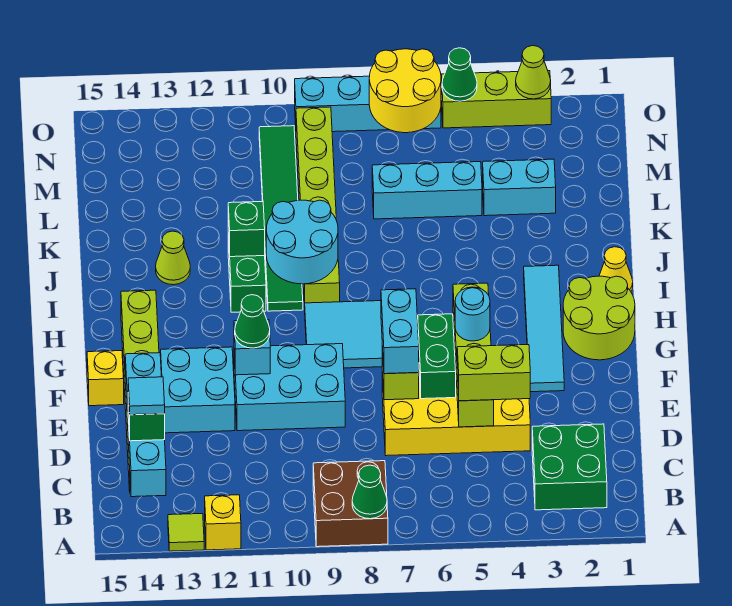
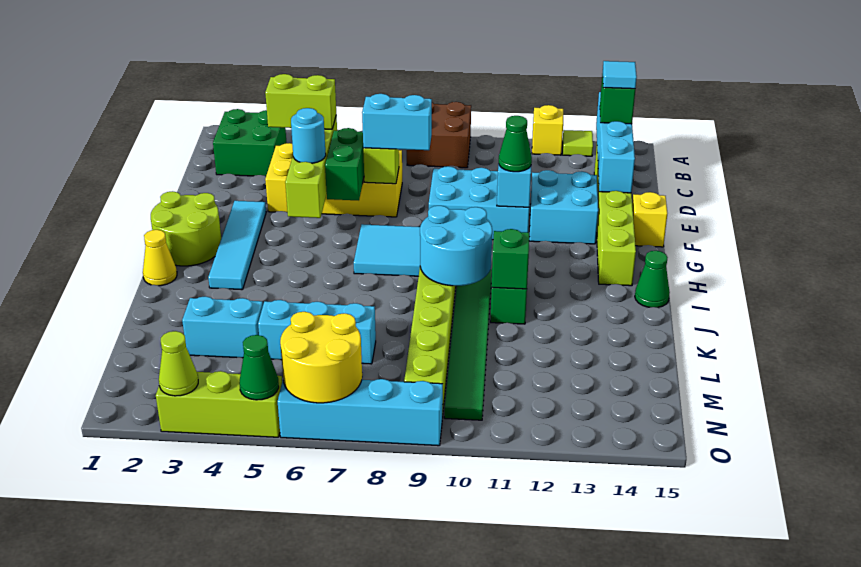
green cone A8 level 2 -> green cone I15 level 1
cyan brick E7:F7 level 3 -> cyan brick E7:E8 level 3
lime cone J13 level 1 -> none

